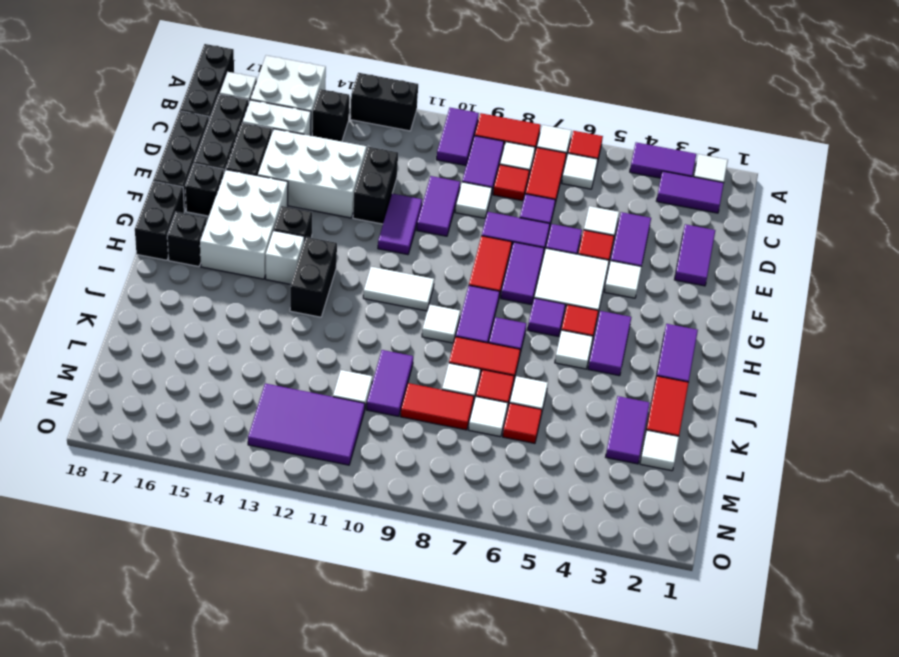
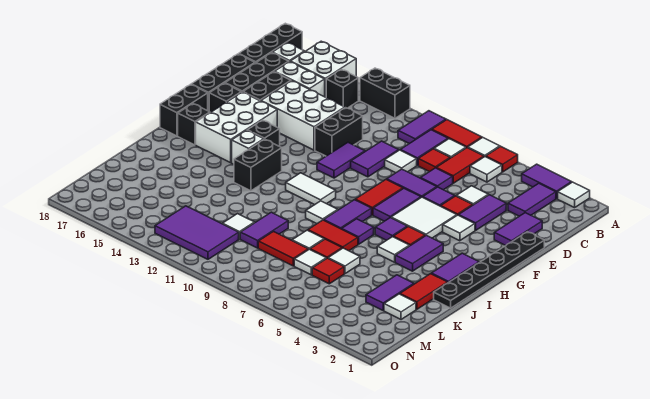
purple tile B2:B3 level 1 -> purple tile B3:C3 level 1
none -> black plate E1:J1 level 1

